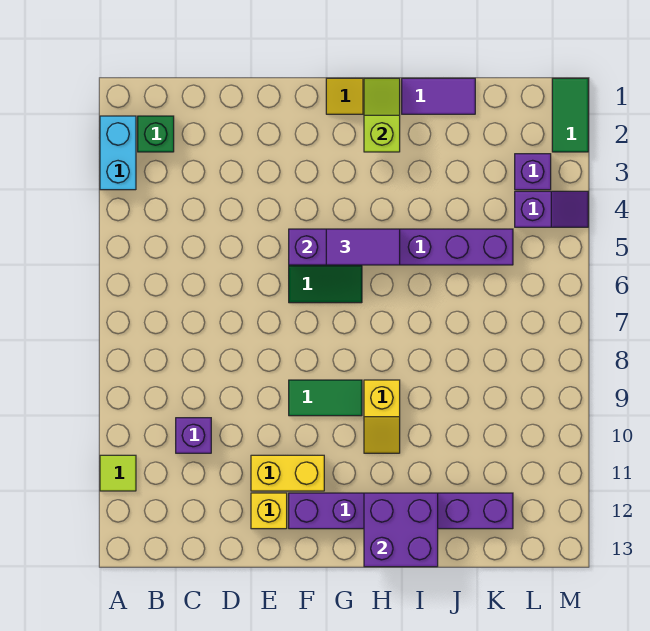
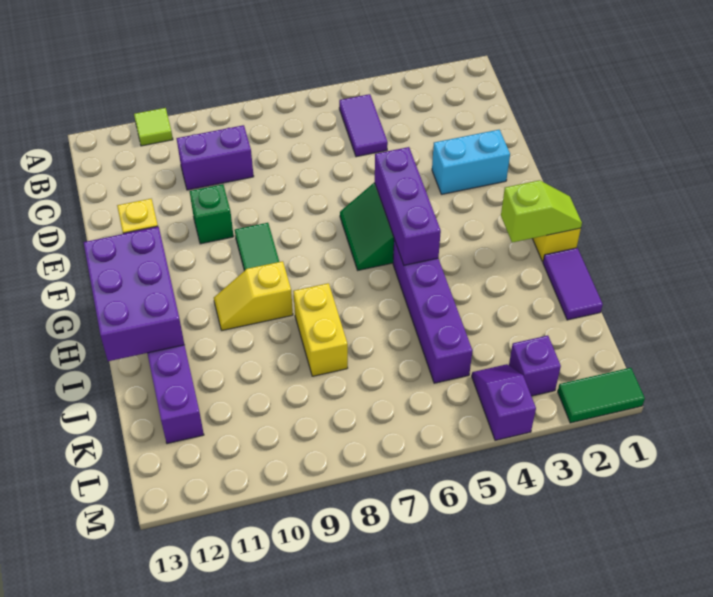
cyan brick A2:A3 level 1 -> cyan brick E2:E3 level 1
green brick B2 level 1 -> green brick E10 level 1
purple brick C10 level 1 -> purple brick C9:C10 level 1
yellow brick E11:F11 level 1 -> yellow brick I8:J8 level 1
purple tile G5:H5 level 3 -> purple tile B5:C5 level 1
purple brick H12:I13 level 2 -> purple brick G12:I13 level 2
purple slope L4:M4 level 1 top L -> purple slope L4:M4 level 1 top M

